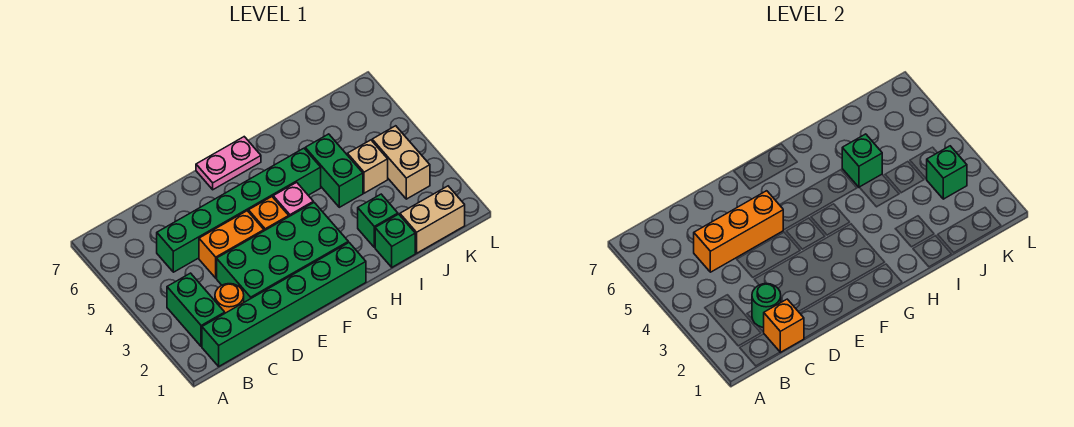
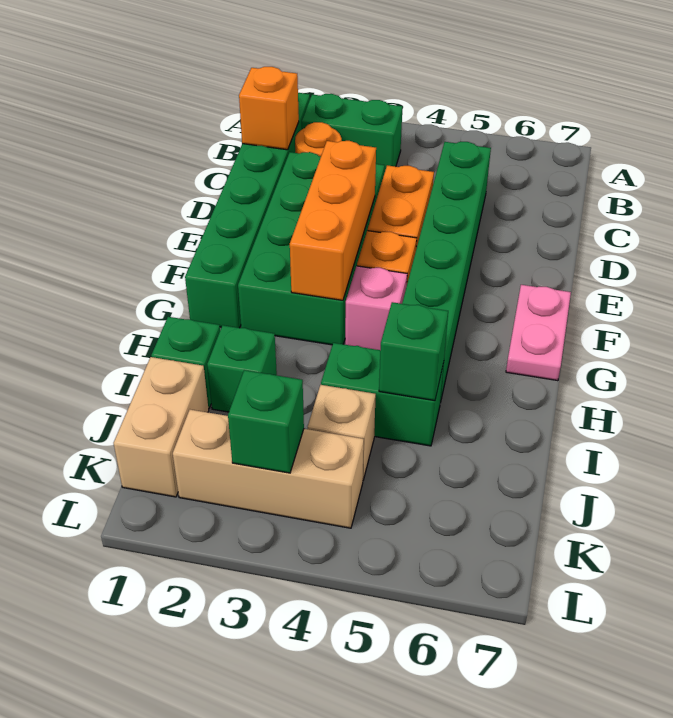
green round brick C2 level 2 -> none
orange brick C5:E5 level 2 -> orange brick E3:G3 level 2
tan brick K3:K4 level 1 -> tan brick K2:K4 level 1

